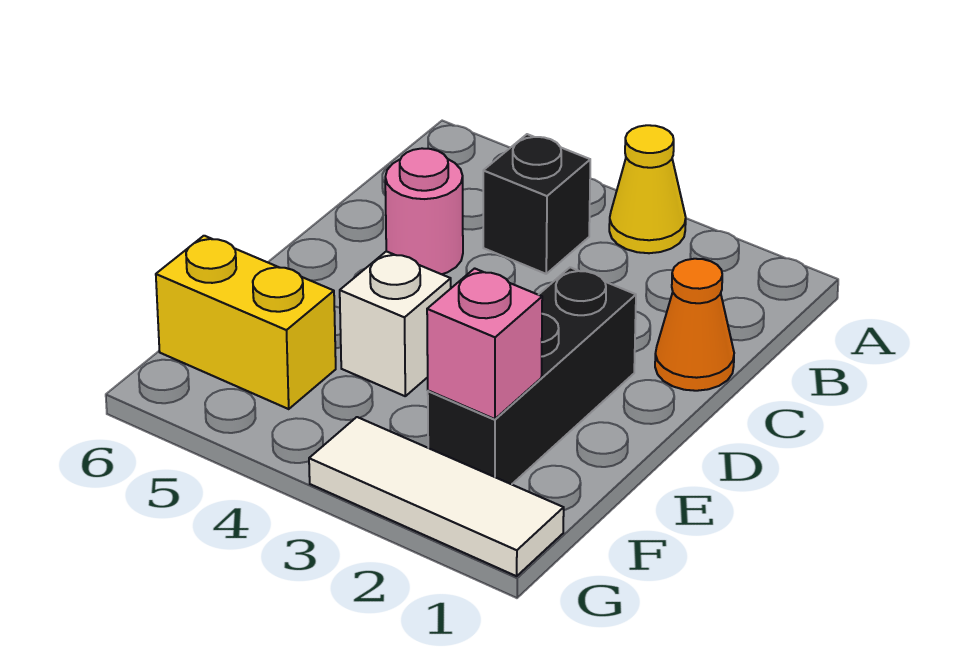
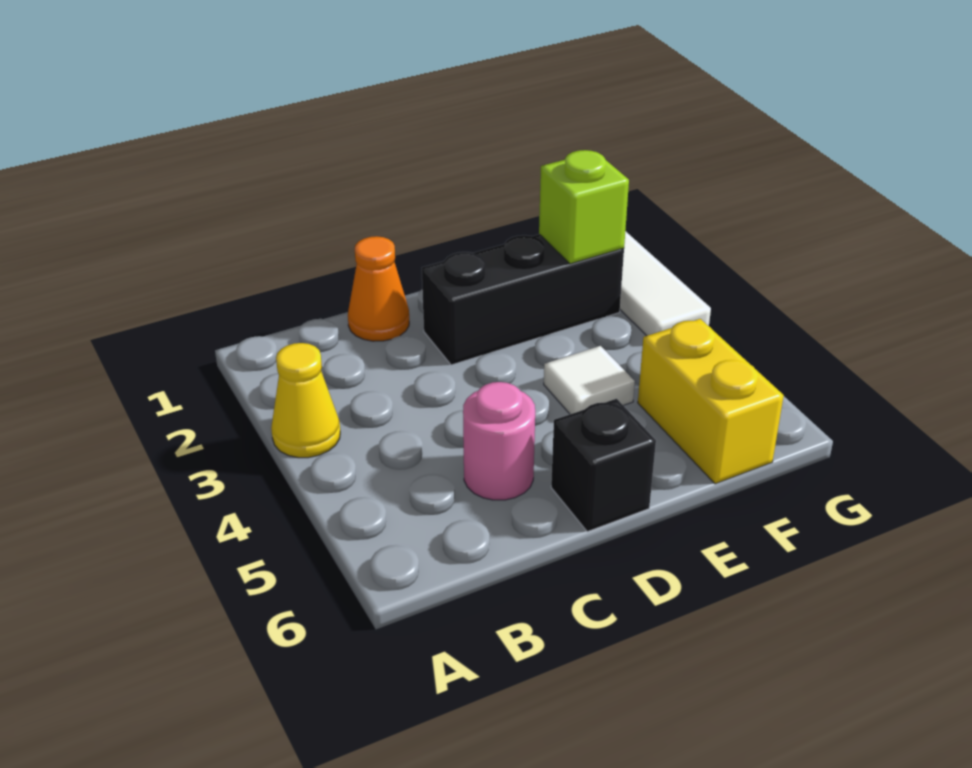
black brick B4 level 1 -> black brick D6 level 1
white brick E4 level 1 -> white tile E4 level 1
pink brick F2 level 2 -> lime brick F2 level 2

